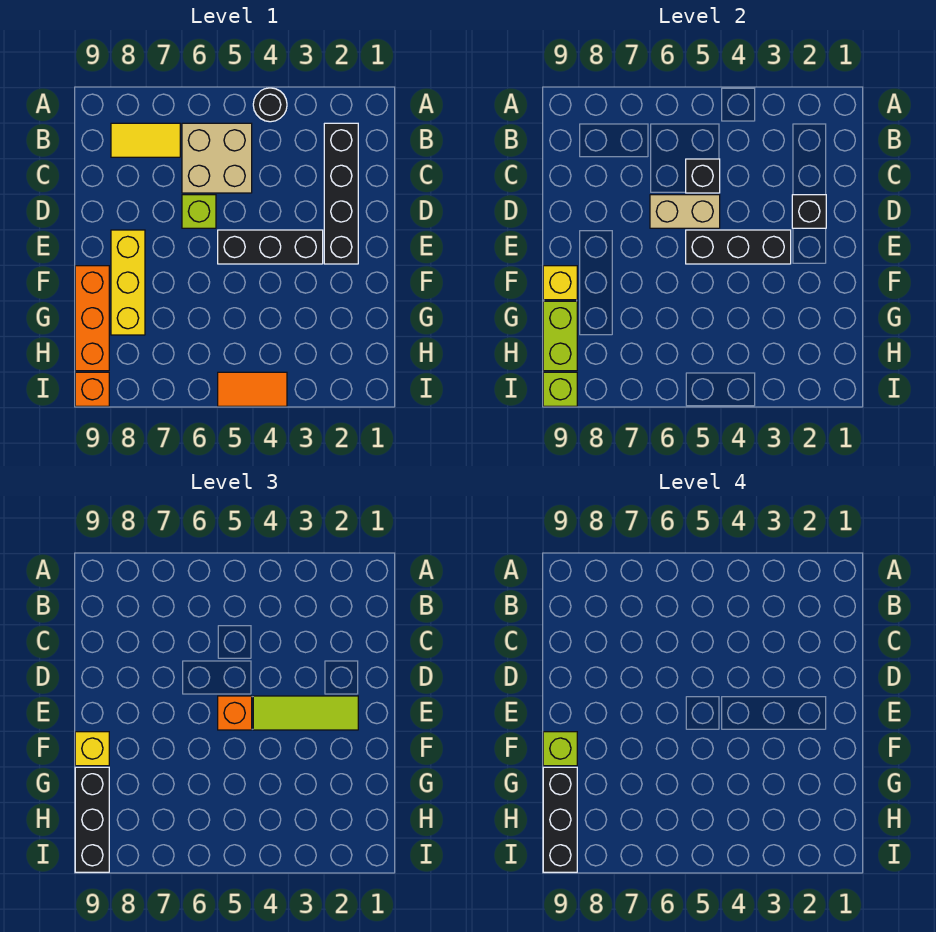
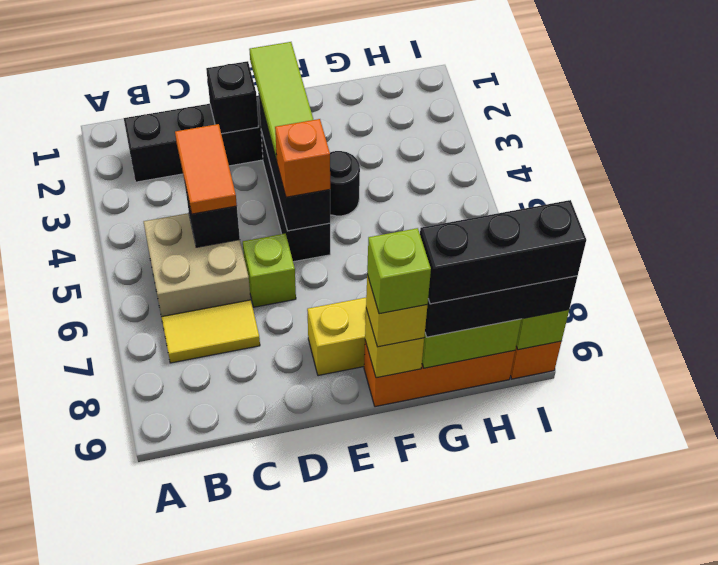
black round brick A4 level 1 -> black round brick F4 level 1
yellow tile B7:B8 level 1 -> yellow tile B7:C7 level 1
tan brick D5:D6 level 2 -> none
orange tile I4:I5 level 1 -> orange tile C4:C5 level 3

